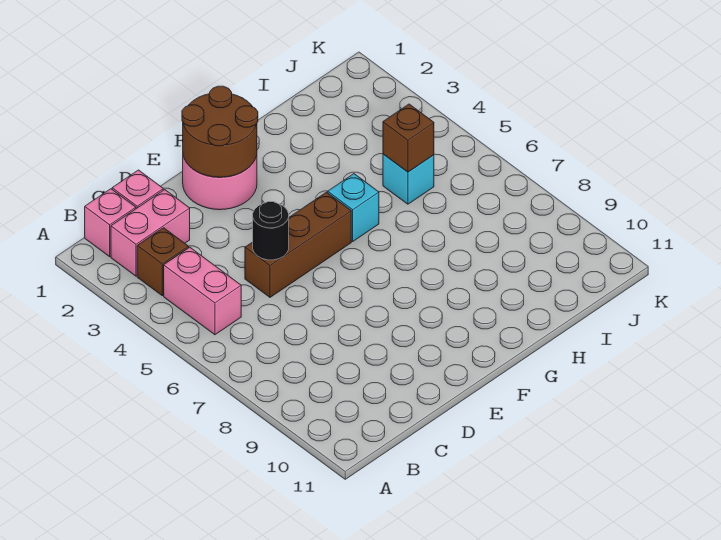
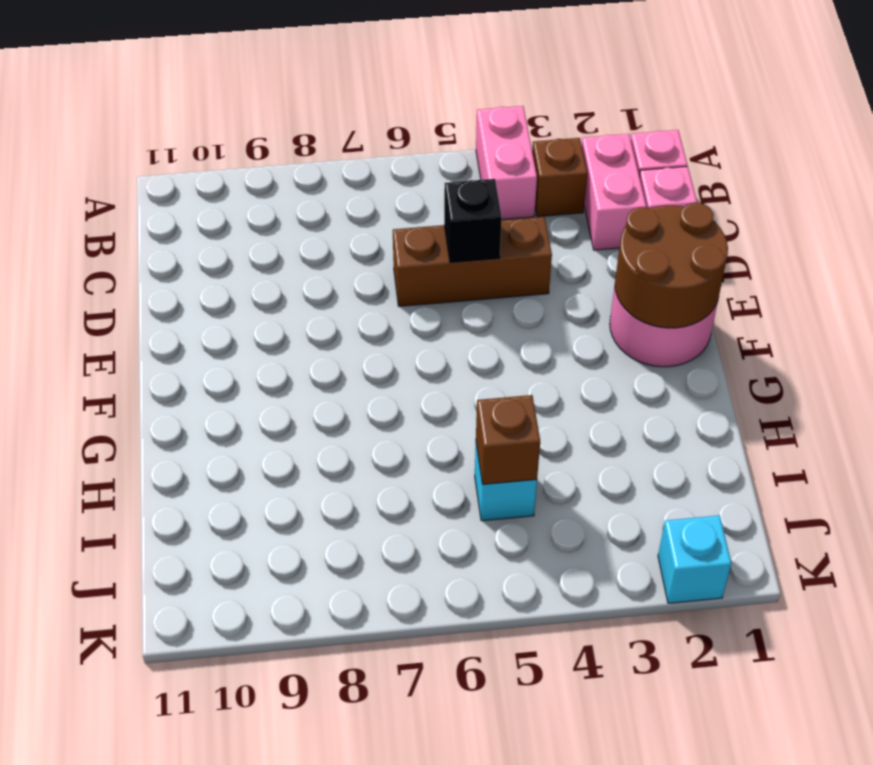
pink brick B4:B5 level 1 -> pink brick A4:B4 level 1
brown brick D5:F5 level 1 -> brown brick D4:D6 level 1
black round brick D5 level 2 -> black brick D5 level 2
cyan brick G5 level 1 -> cyan brick K2 level 1

